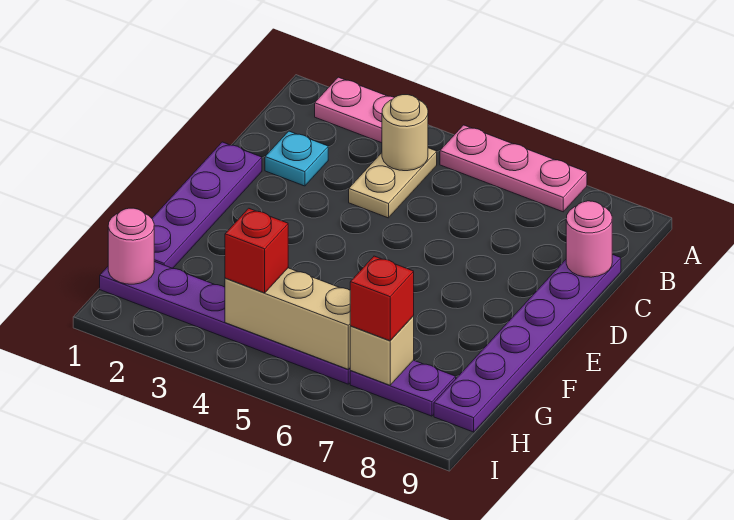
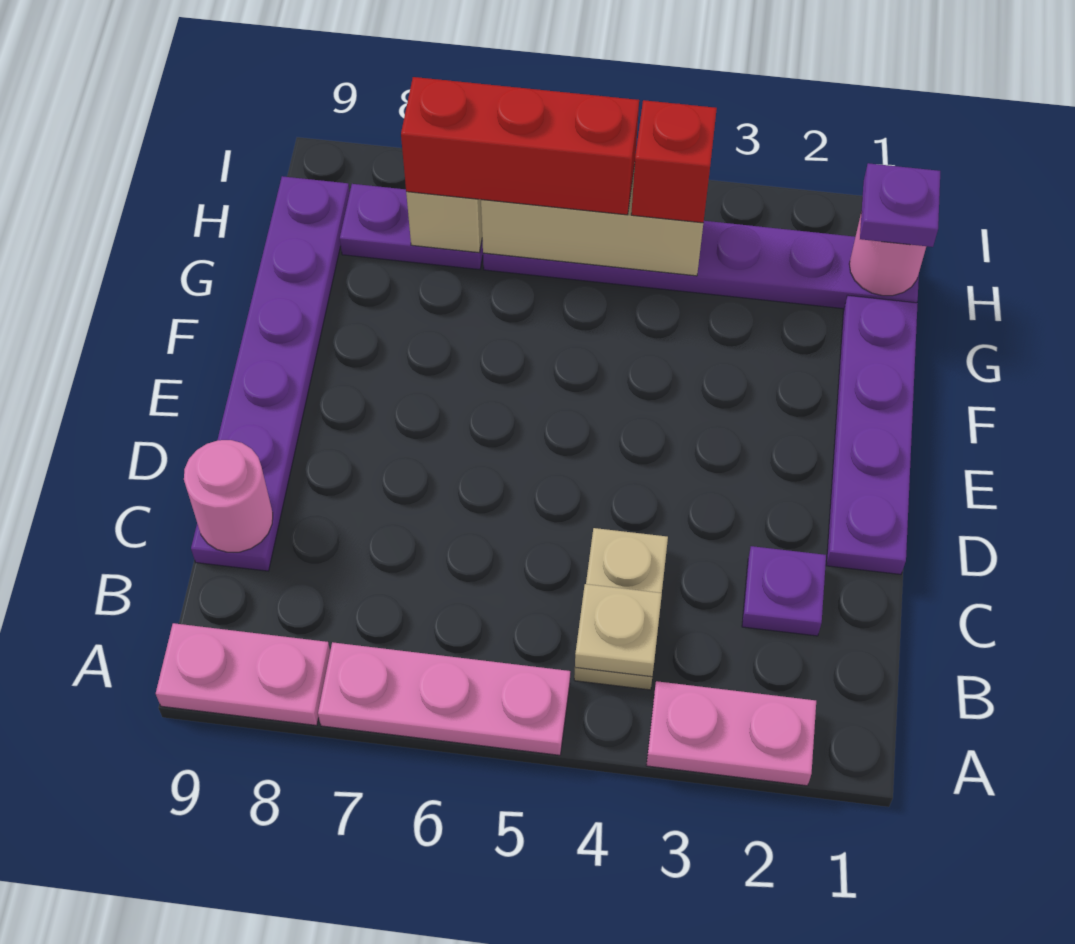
none -> pink plate A8:A9 level 1
tan round brick B4 level 2 -> tan plate B4 level 2
cyan plate C2 level 1 -> purple plate C2 level 1
none -> purple plate H1 level 3
red brick H7 level 3 -> red brick H5:H7 level 3

